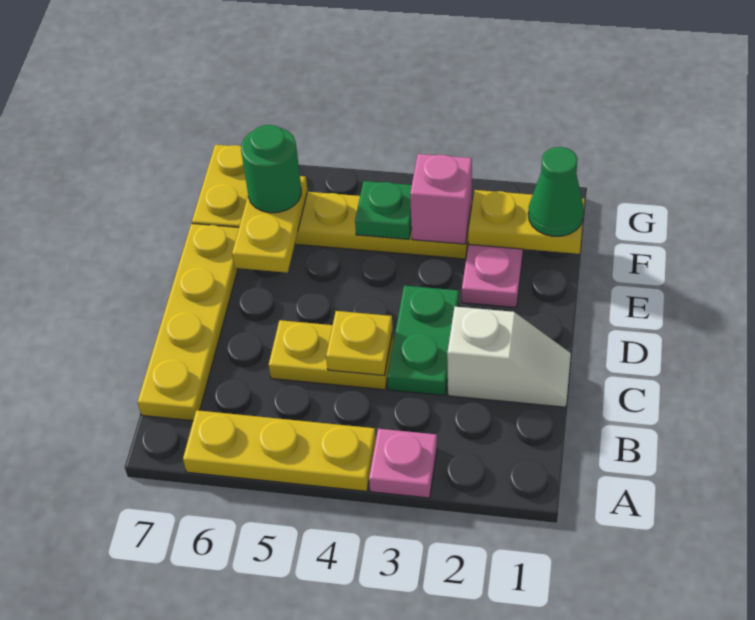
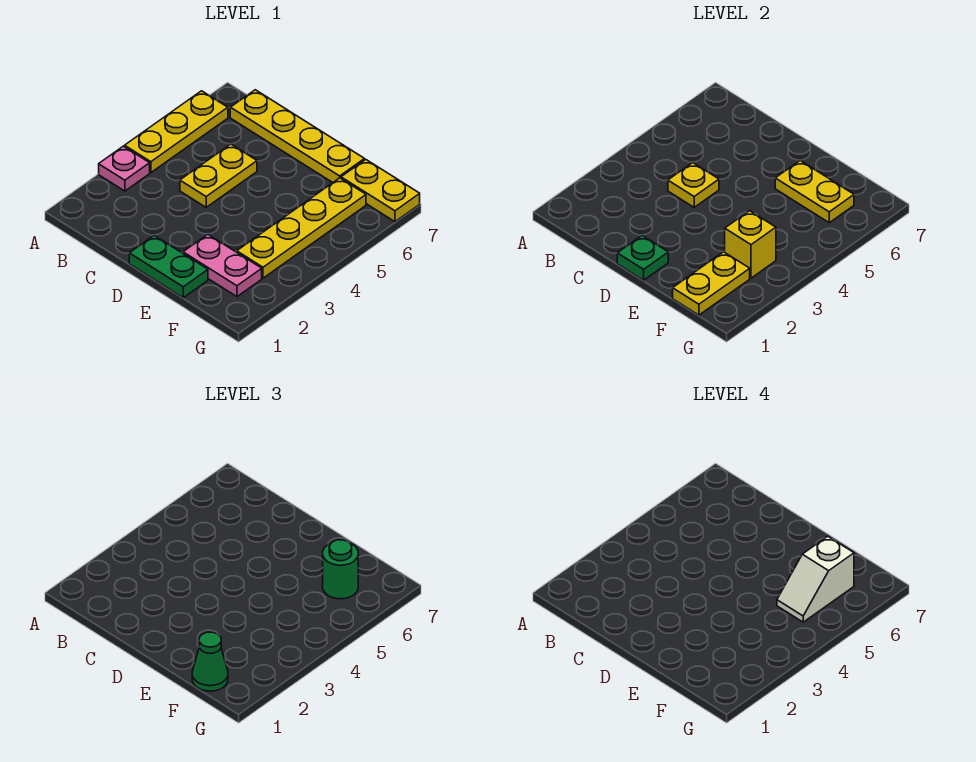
white slope C1:C2 level 1 top 2 -> white slope F5:F6 level 4 top 6
green plate C3:D3 level 1 -> green plate D1:E1 level 1
pink brick F3 level 2 -> yellow brick F3 level 2
green plate F4 level 2 -> green plate D1 level 2

